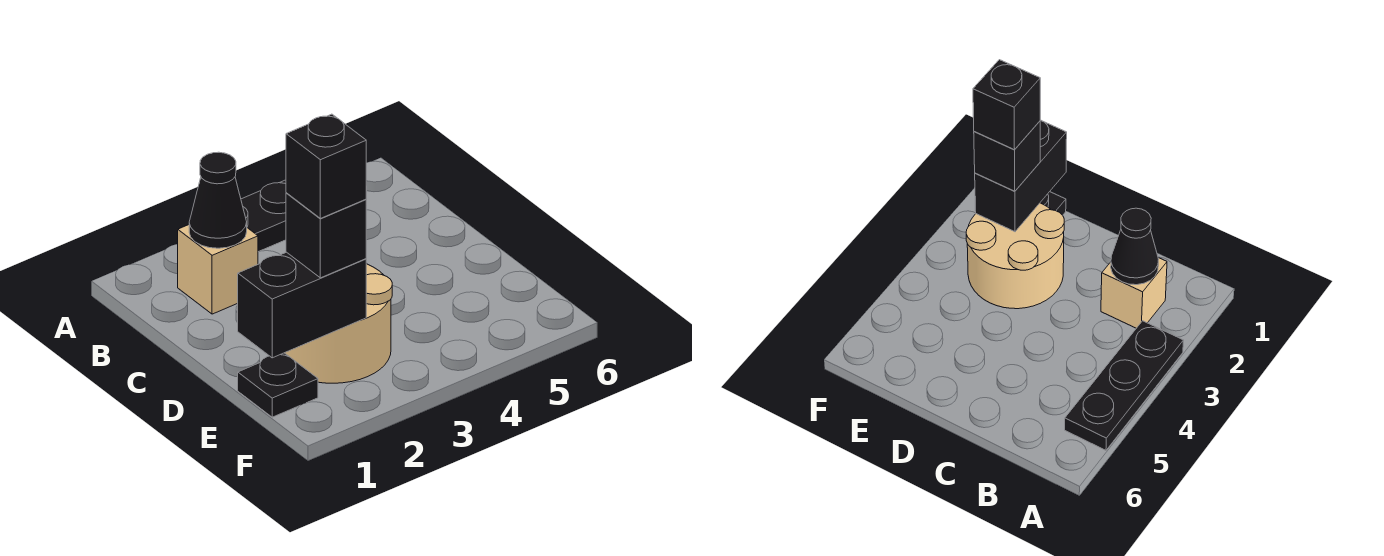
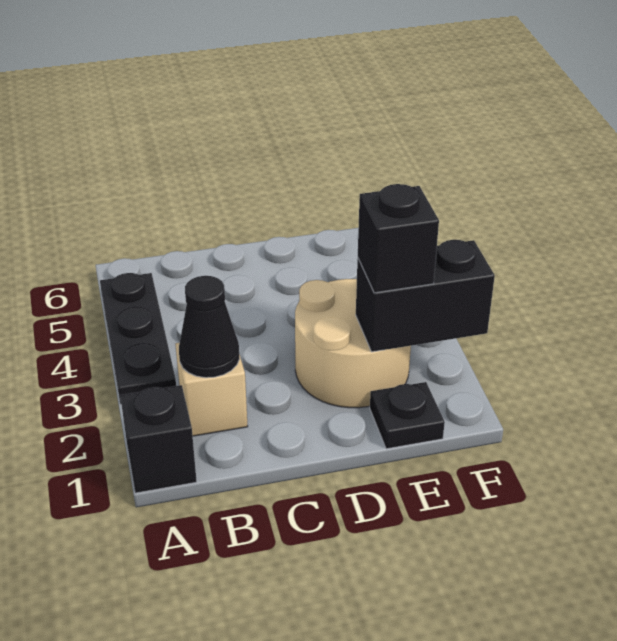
black brick E1:E2 level 2 -> black brick E2:F2 level 2
black brick E2 level 4 -> black brick A1 level 1

